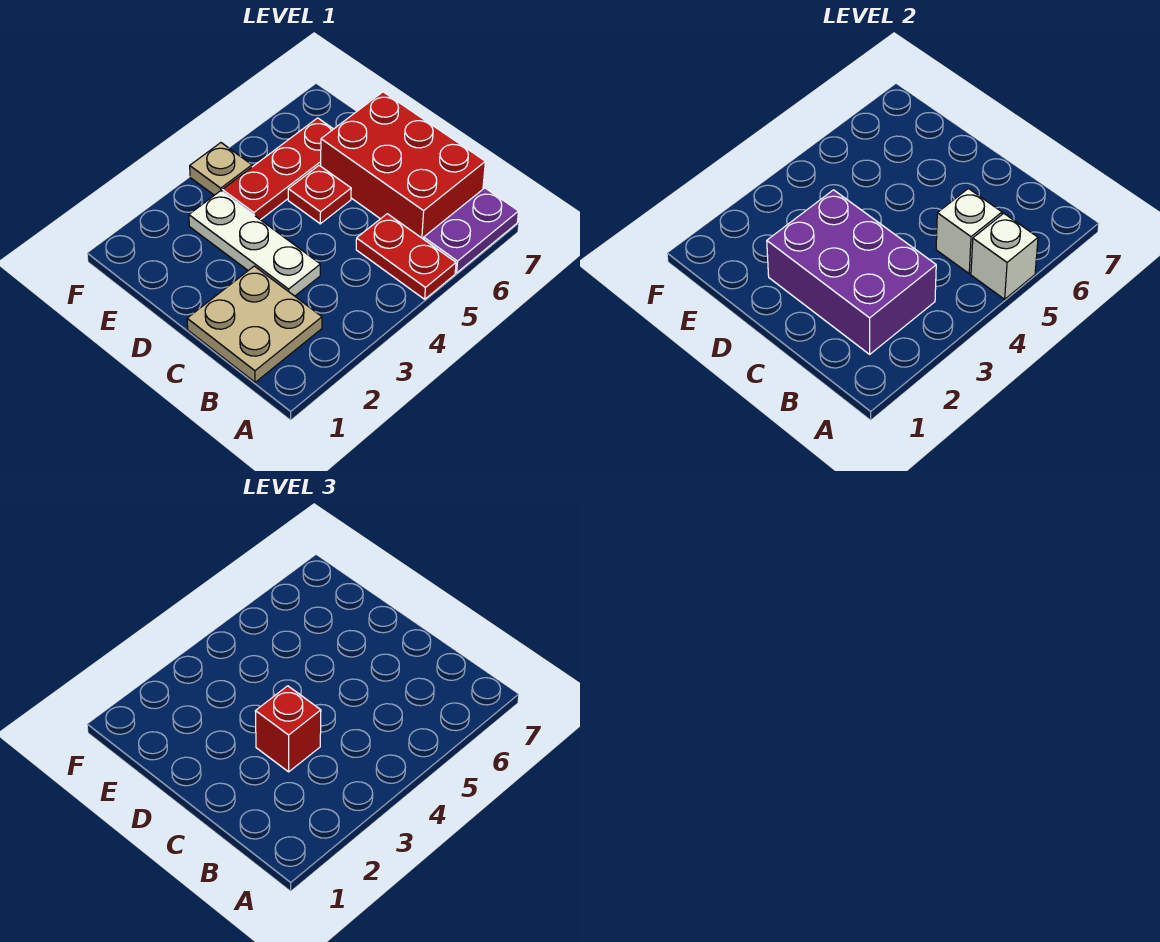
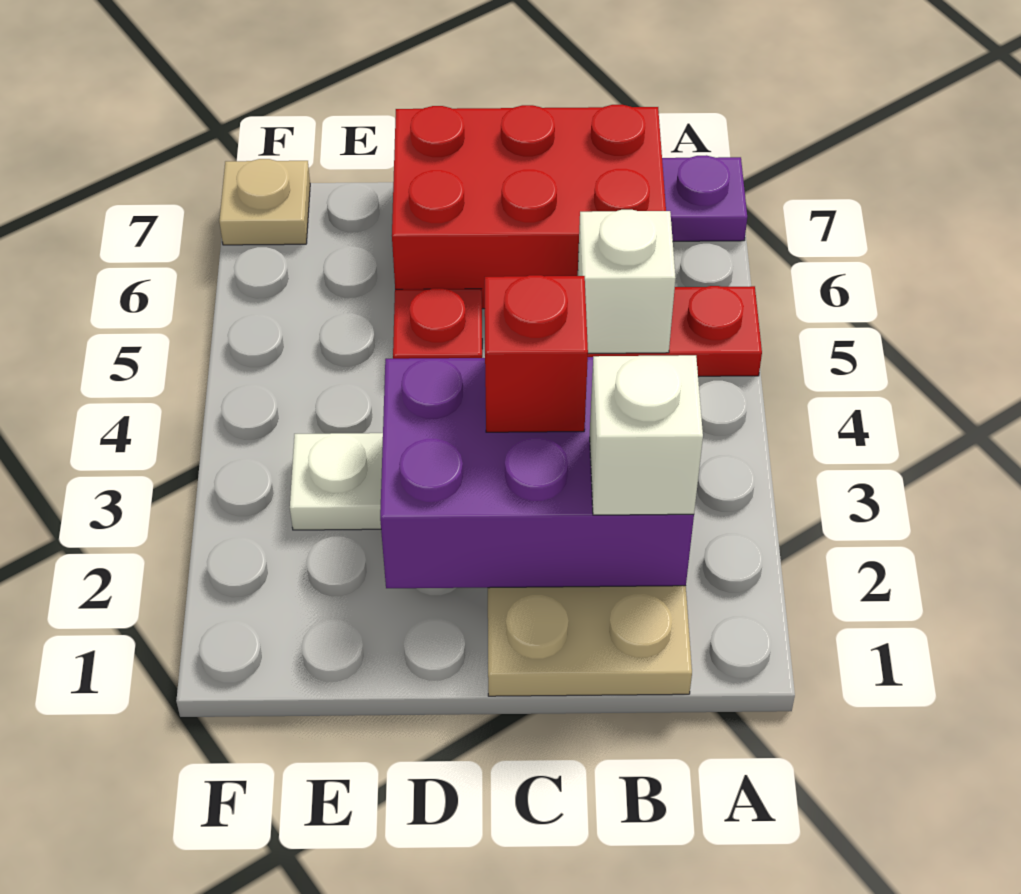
white brick A5 level 2 -> white brick B2 level 3
purple plate A6:A7 level 1 -> purple plate A7 level 1
red plate E4:E6 level 1 -> none
tan plate F4 level 1 -> tan plate F7 level 1

